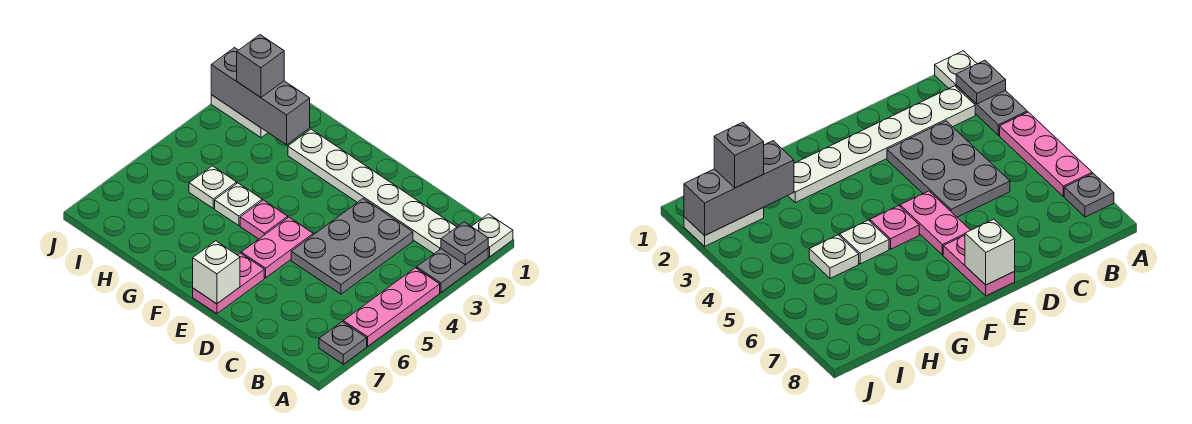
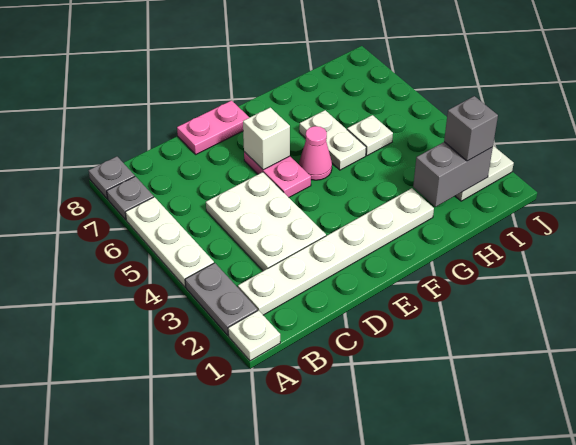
grey plate A2 level 2 -> grey plate A8 level 1
pink plate A4:A6 level 1 -> white plate A4:A6 level 1
grey plate C3:D5 level 1 -> white plate C3:D5 level 1
pink plate E7:E8 level 1 -> pink plate D8:E8 level 1
white brick E8 level 2 -> white brick E6 level 2
pink plate F5 level 1 -> pink cone F5 level 1
white plate G5 level 1 -> white plate G5:G6 level 1
grey brick H2:J2 level 2 -> grey brick H2:I2 level 2

